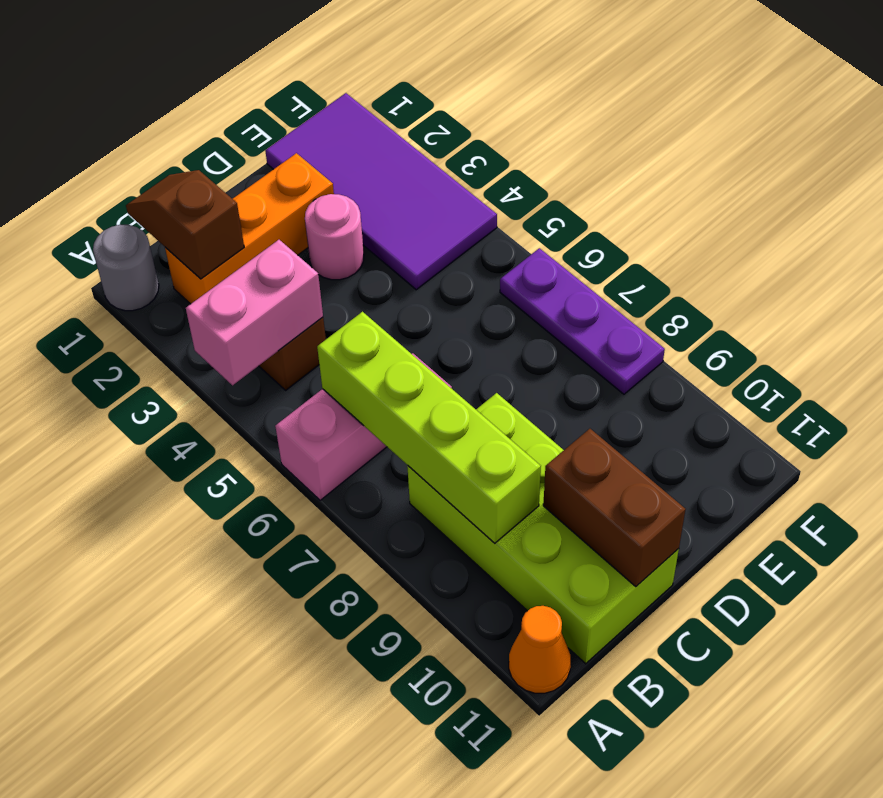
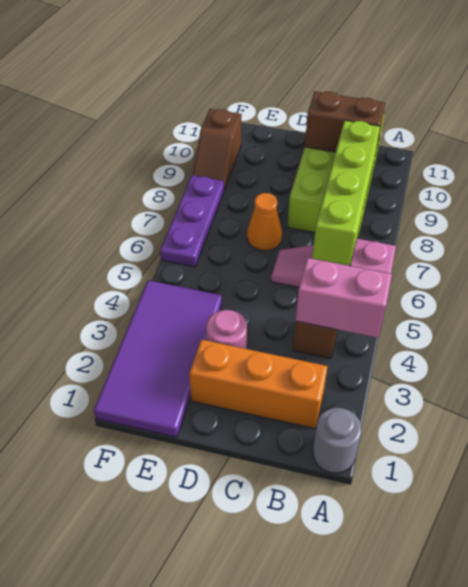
orange cone A11 level 1 -> orange cone D7 level 1
brown slope B1:B2 level 2 top 2 -> brown slope F9:F10 level 1 top 10
brown brick C10:C11 level 2 -> brown brick B10:C10 level 2

